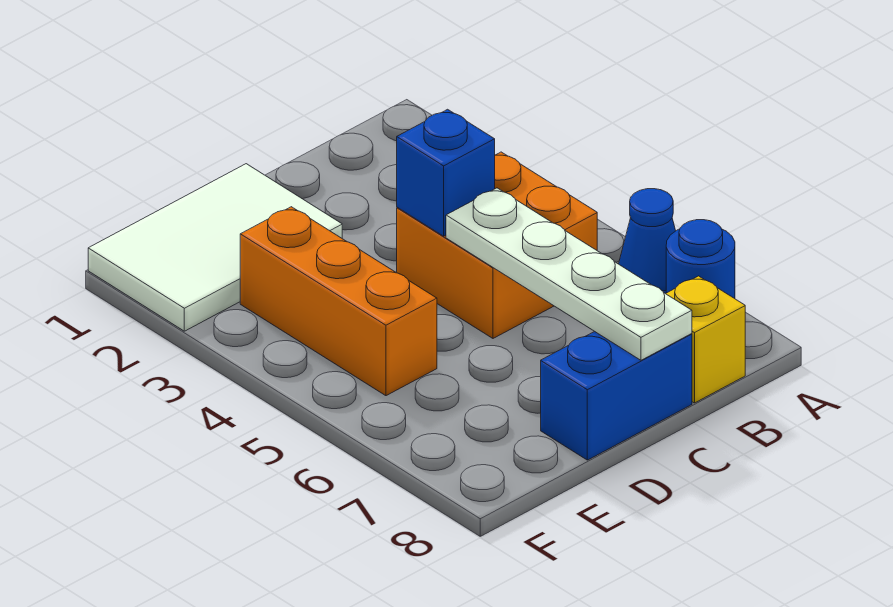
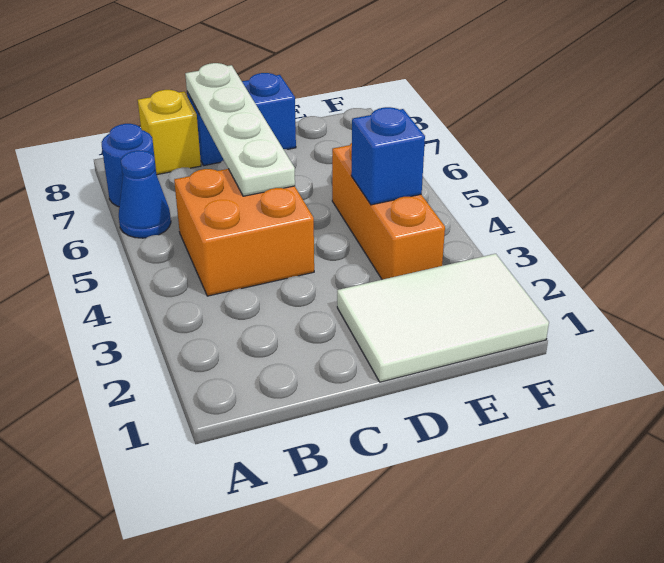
blue brick C4 level 2 -> blue brick E4 level 2

